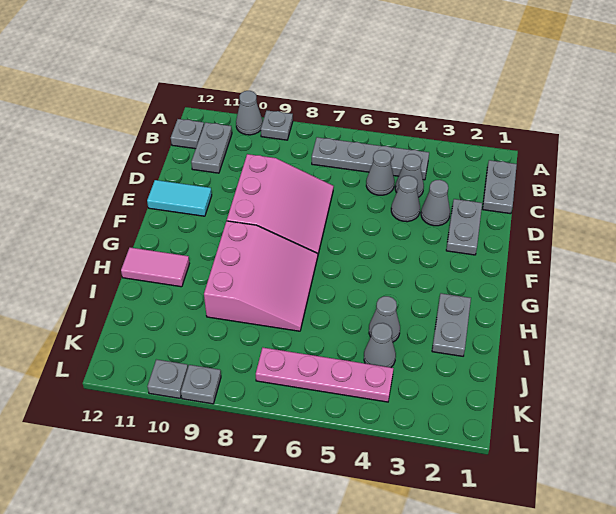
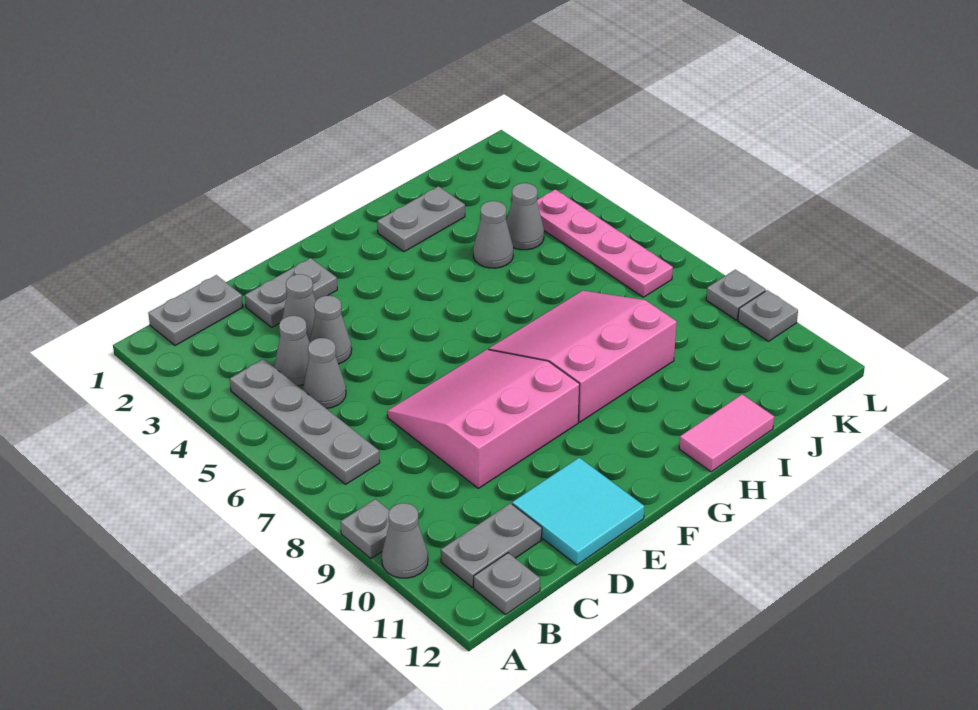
cyan tile E11:E12 level 1 -> cyan tile D11:E12 level 1
pink tile H11:H12 level 1 -> pink tile H12:I12 level 1

